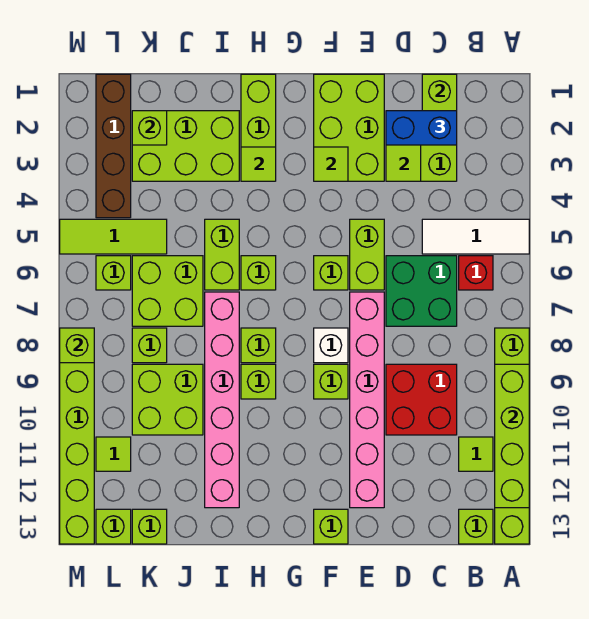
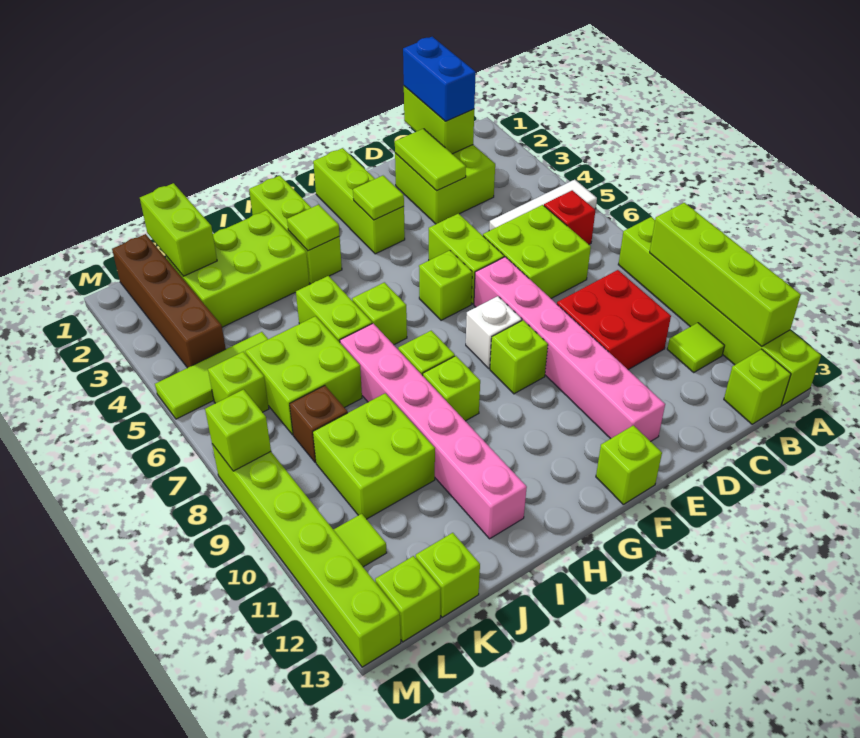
blue brick C2:D2 level 3 -> blue brick C1:C2 level 3
green brick C6:D7 level 1 -> lime brick C6:D7 level 1
lime brick E1:F3 level 1 -> lime brick F1:F3 level 1
lime brick K2 level 2 -> lime brick K1:K2 level 2
lime brick K8 level 1 -> brown brick K8 level 1

